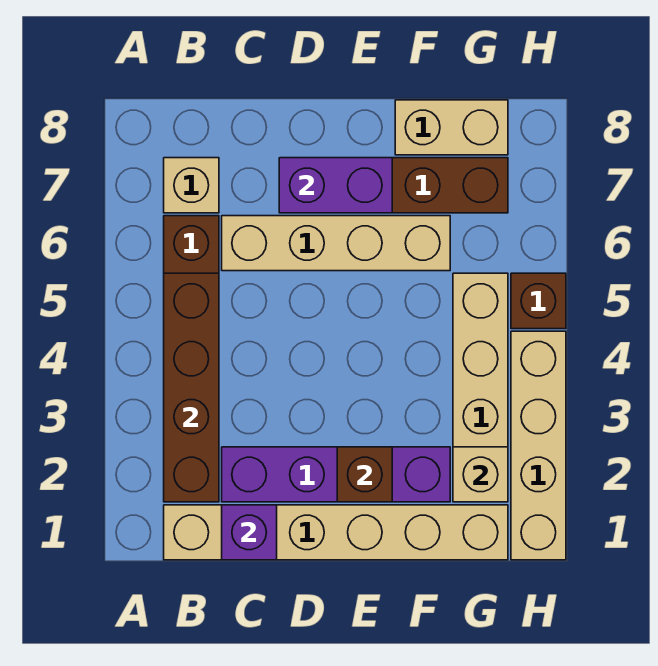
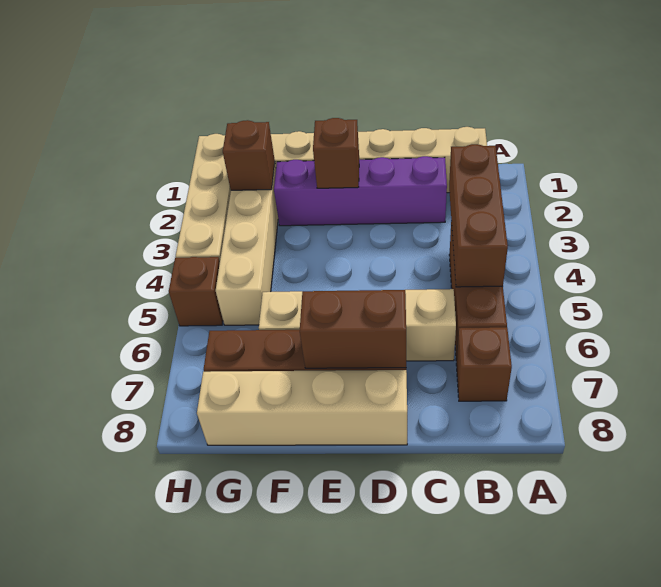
brown brick B2:B5 level 2 -> brown brick B3:B5 level 2
tan brick B7 level 1 -> brown brick B7 level 1
purple brick C1 level 2 -> none
purple brick D7:E7 level 2 -> brown brick D7:E7 level 2
tan brick F8:G8 level 1 -> tan brick D8:G8 level 1
tan brick G2 level 2 -> brown brick G2 level 2

